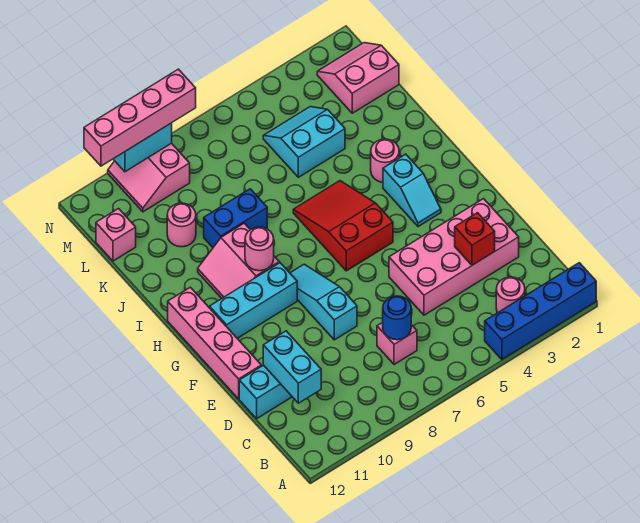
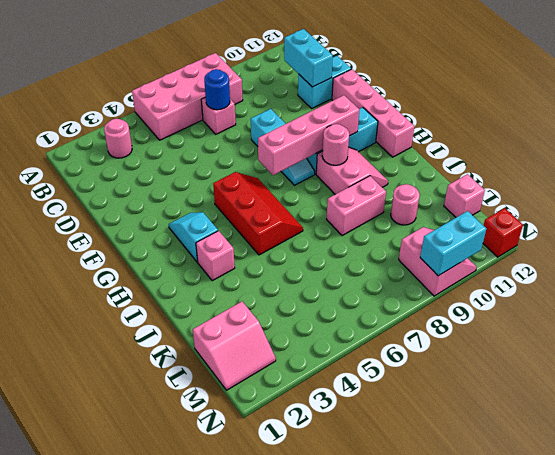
blue brick A1:A4 level 1 -> none
pink brick D2:E5 level 1 -> pink brick A5:B8 level 1
red brick D3 level 2 -> red brick N12 level 1
red slope G5:I6 level 1 top G -> red slope G5:I6 level 1 top 5
pink round brick I3 level 1 -> pink brick I3 level 1
blue brick J8:J9 level 1 -> pink brick J8:J9 level 1
cyan slope K4:L5 level 1 top K -> none
pink brick N8:N11 level 3 -> pink brick G7:G10 level 2

